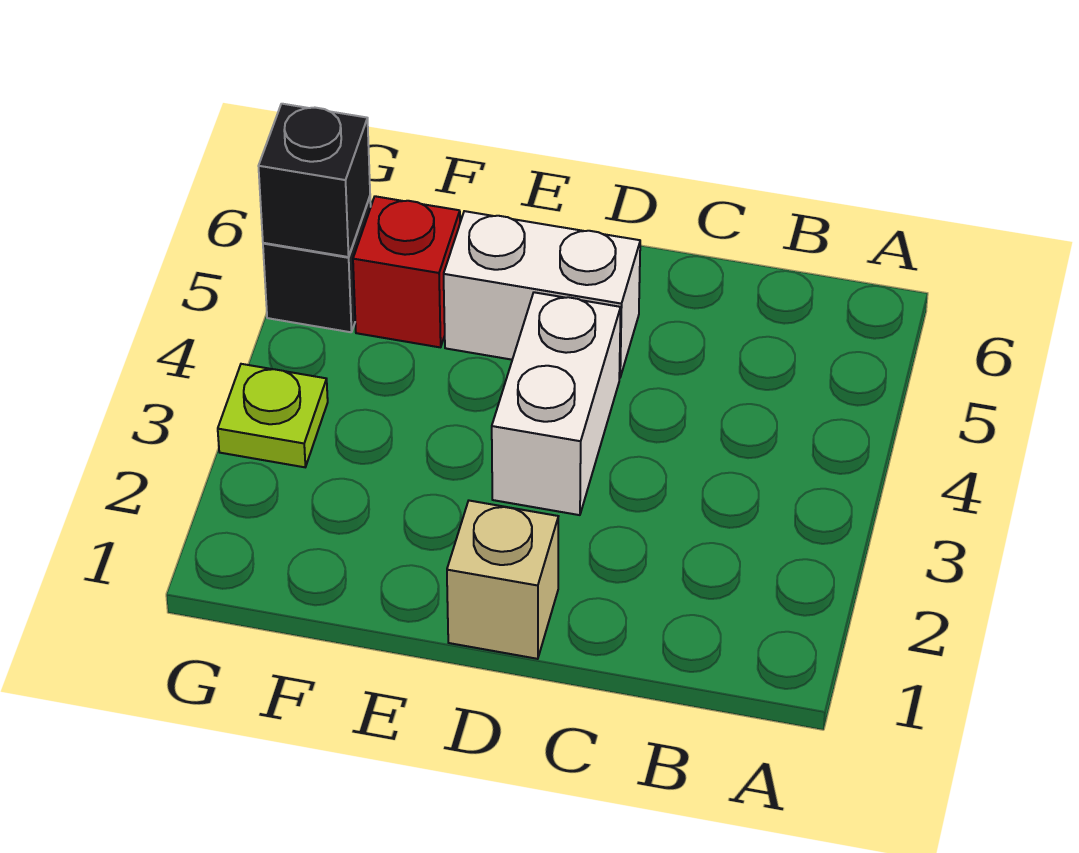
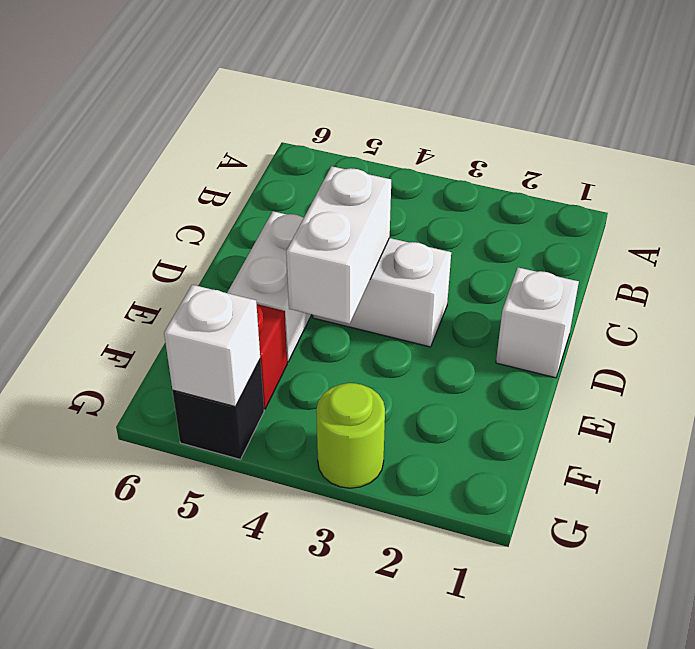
tan brick D1 level 1 -> white brick D1 level 1
none -> white brick D4:E4 level 2
lime plate G3 level 1 -> lime round brick G3 level 1
black brick G5 level 2 -> white brick G5 level 2

